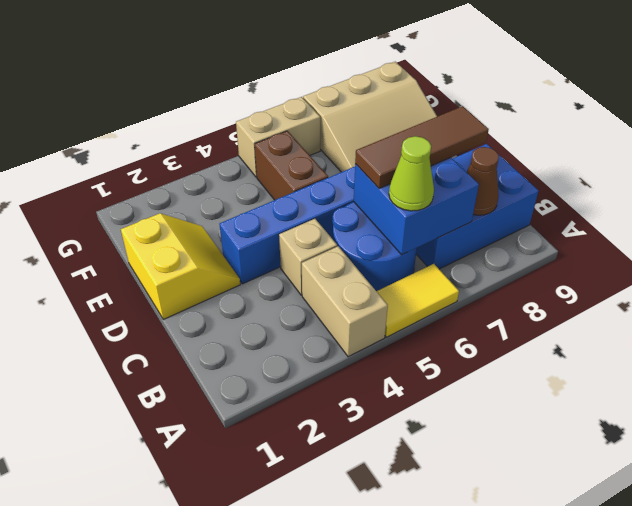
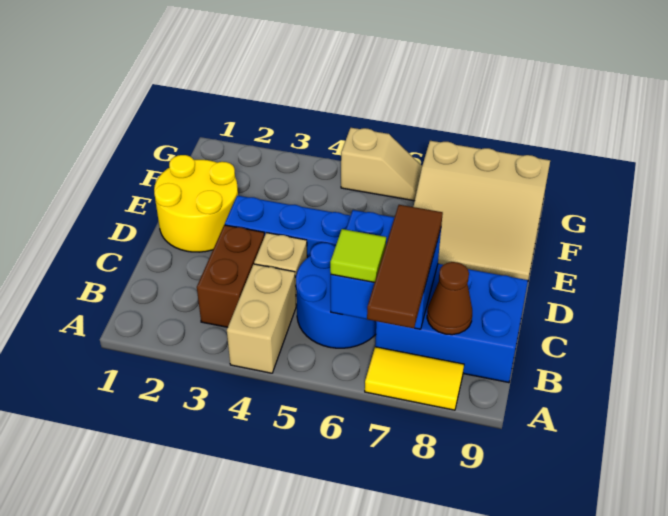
yellow tile A5:A6 level 1 -> yellow tile A7:A8 level 1
lime cone B6 level 3 -> lime tile B6 level 3
brown tile C6:C8 level 3 -> brown tile A7:C7 level 3
yellow slope D1:E2 level 1 top 1 -> yellow round brick D1:E2 level 1
brown brick E5:F5 level 1 -> brown brick B3:C3 level 1
tan brick G5:G6 level 1 -> tan slope G5:G6 level 1 top 5

